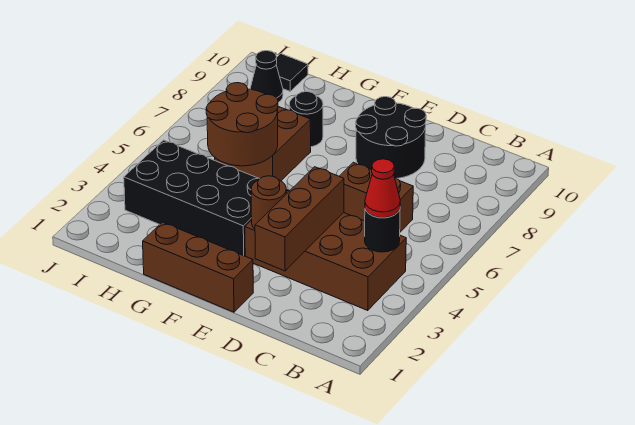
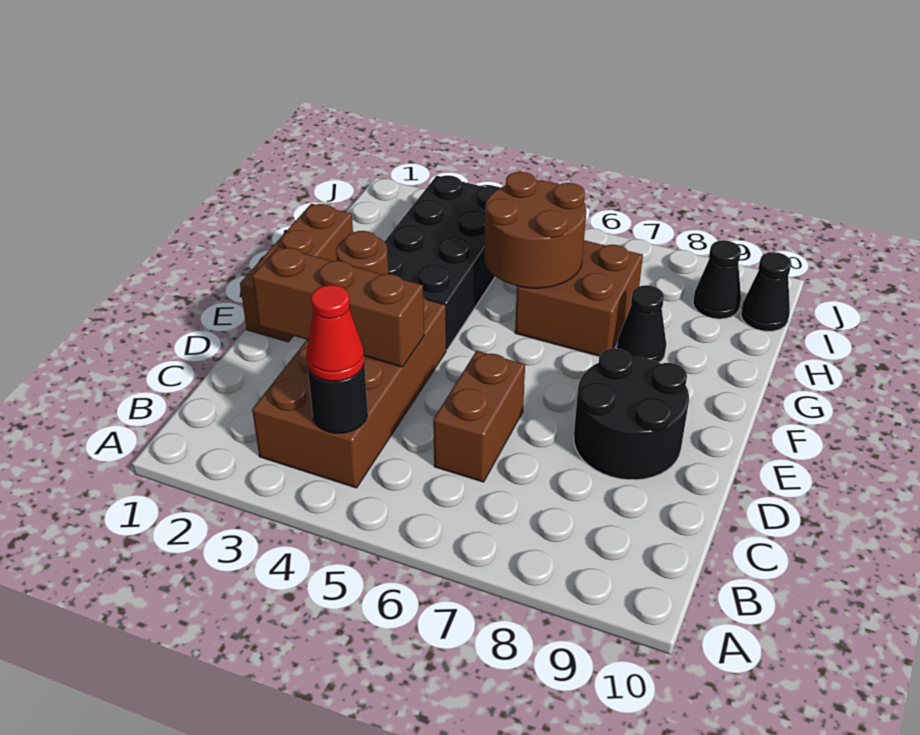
black round brick G8 level 1 -> black cone G8 level 1
black tile I10 level 1 -> black cone I10 level 1

